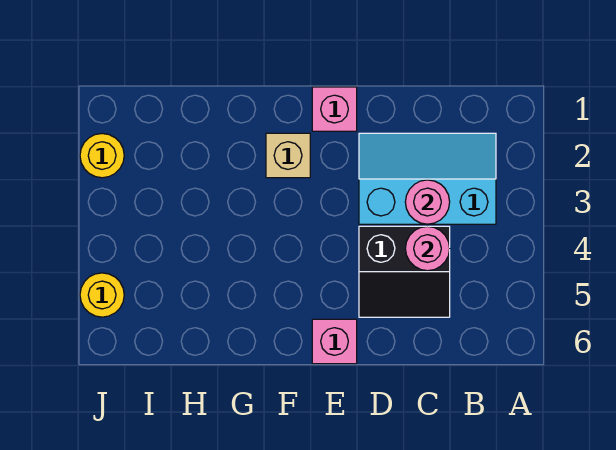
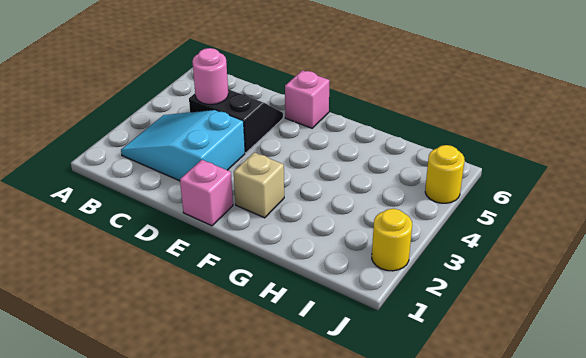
cyan slope B2:D3 level 1 top 3 -> cyan slope B2:D3 level 1 top D
pink round brick C3 level 2 -> none

